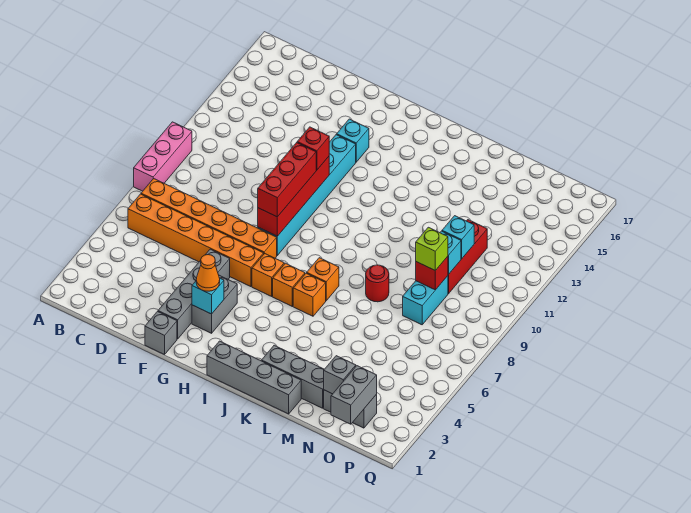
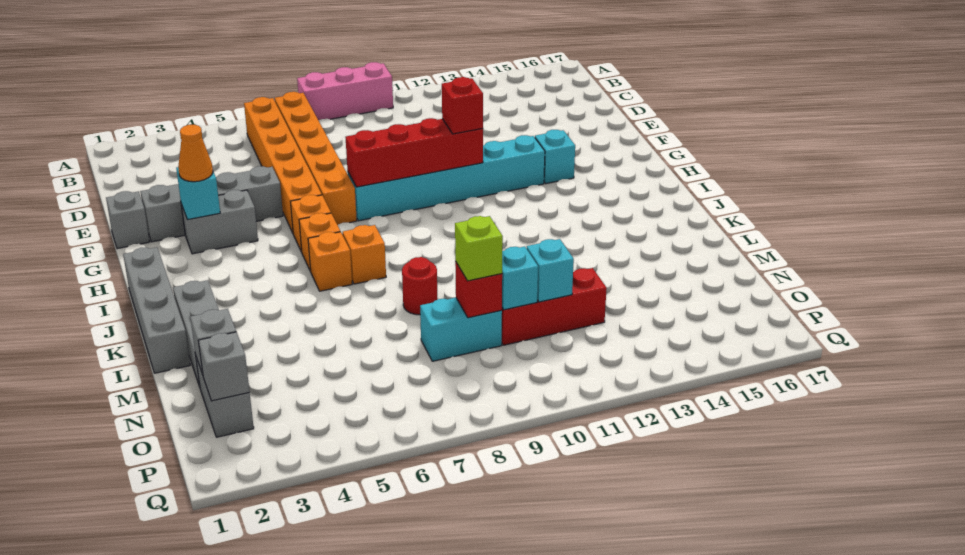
red brick G8:G10 level 3 -> none
grey brick O1:O2 level 2 -> grey brick O2 level 2

